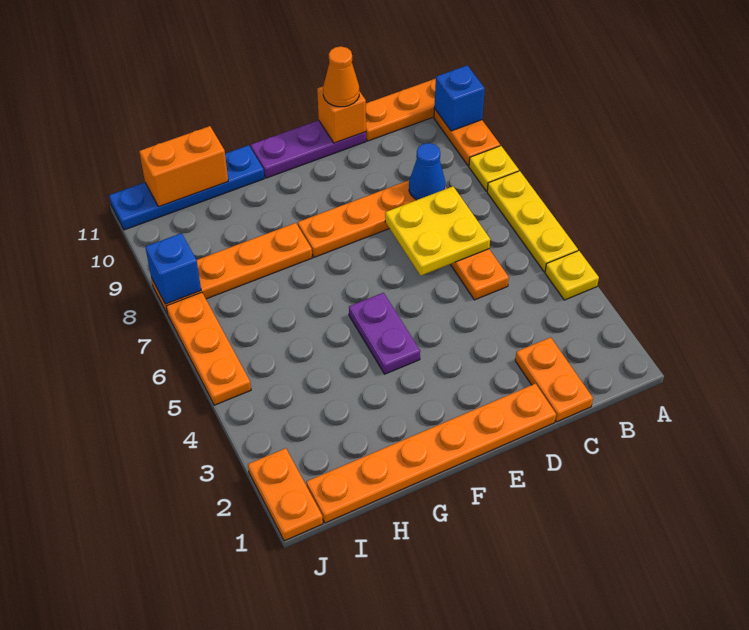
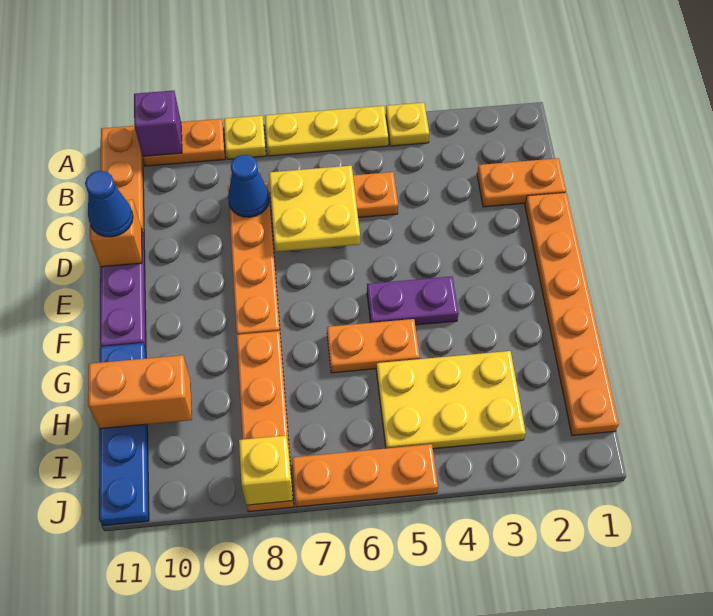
blue brick A10 level 2 -> purple brick A10 level 2
orange cone D11 level 3 -> blue cone D11 level 3
none -> yellow plate H3:I5 level 1
orange brick H11:I11 level 2 -> orange brick H10:H11 level 2
orange plate J1:J2 level 1 -> orange plate G5:G6 level 1
blue brick J8 level 2 -> yellow brick J8 level 2

